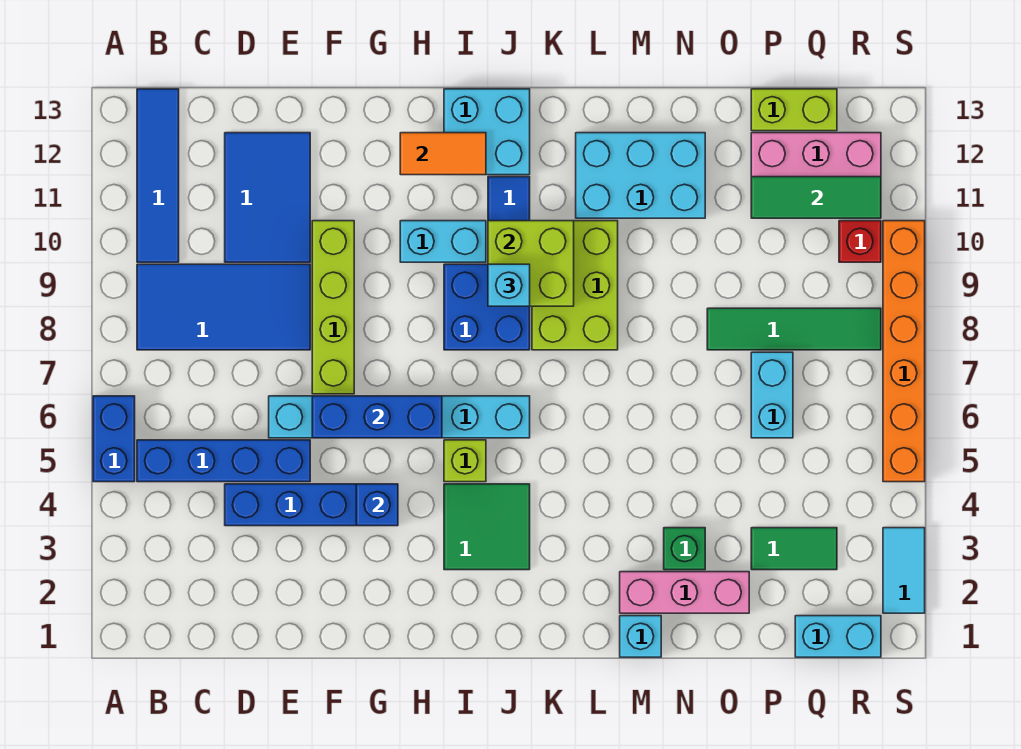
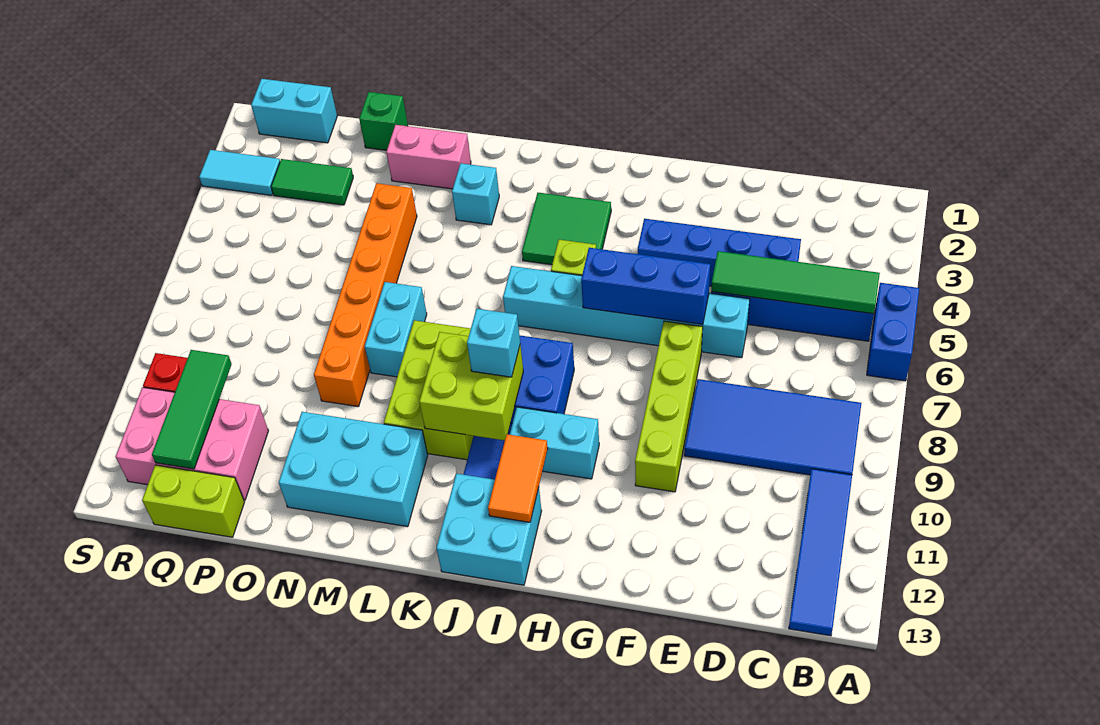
blue tile D10:E12 level 1 -> none
blue brick G4 level 2 -> none
orange tile H12:I12 level 2 -> orange tile I11:I12 level 2
cyan brick M1 level 1 -> cyan brick L3 level 1
pink brick M2:O2 level 1 -> pink brick M2:N2 level 1
green brick N3 level 1 -> green brick O1 level 1
green tile O8:R8 level 1 -> green tile B5:E5 level 2
cyan brick P6:P7 level 1 -> cyan brick M7:M8 level 1
green tile P11:R11 level 2 -> green tile Q10:Q12 level 2
cyan tile S2:S3 level 1 -> cyan tile R3:S3 level 1
orange brick S5:S10 level 1 -> orange brick N4:N9 level 1

